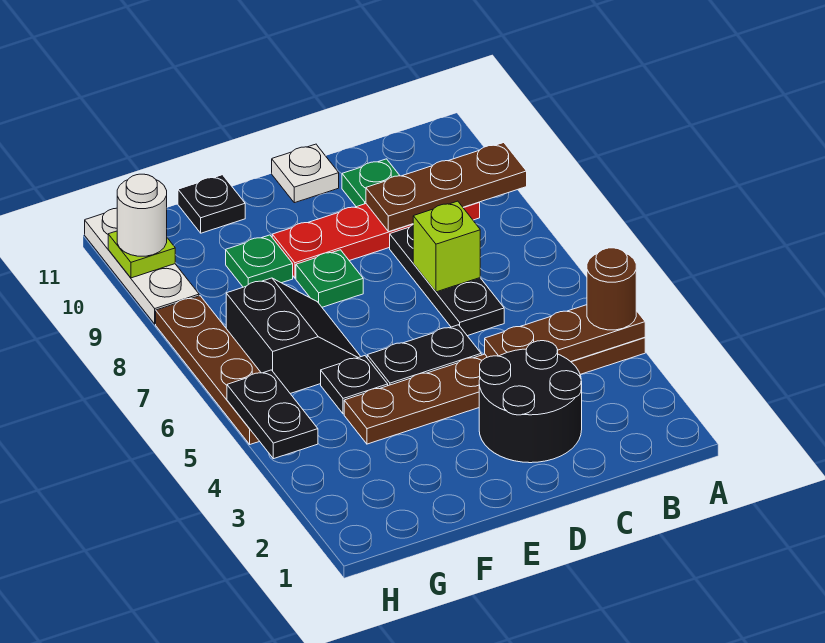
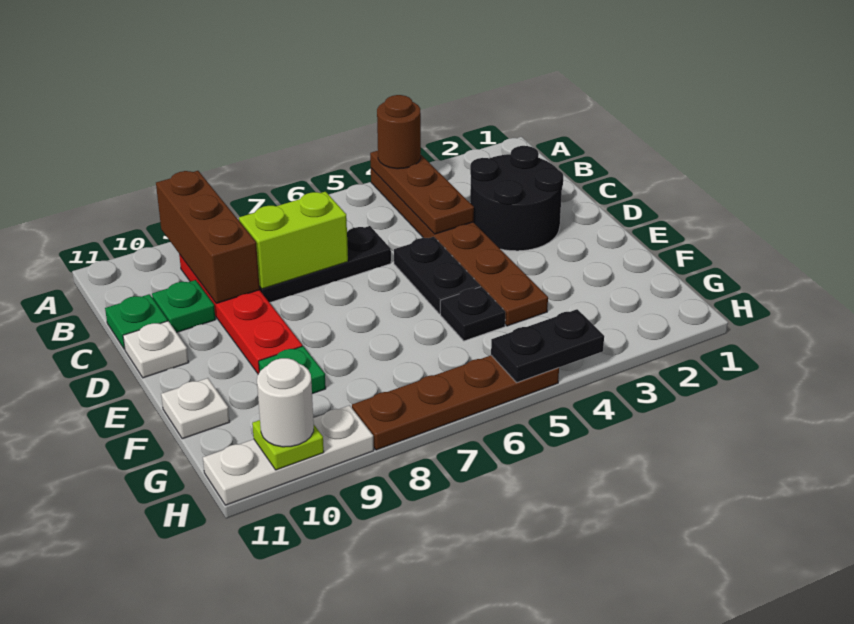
brown plate A9:C9 level 2 -> brown brick A9:C9 level 2
lime brick C7 level 2 -> lime brick C7:C8 level 2
green plate E8 level 1 -> green plate C11 level 1
black slope F6:G7 level 1 top G -> none
black plate F11 level 1 -> white plate F11 level 1

